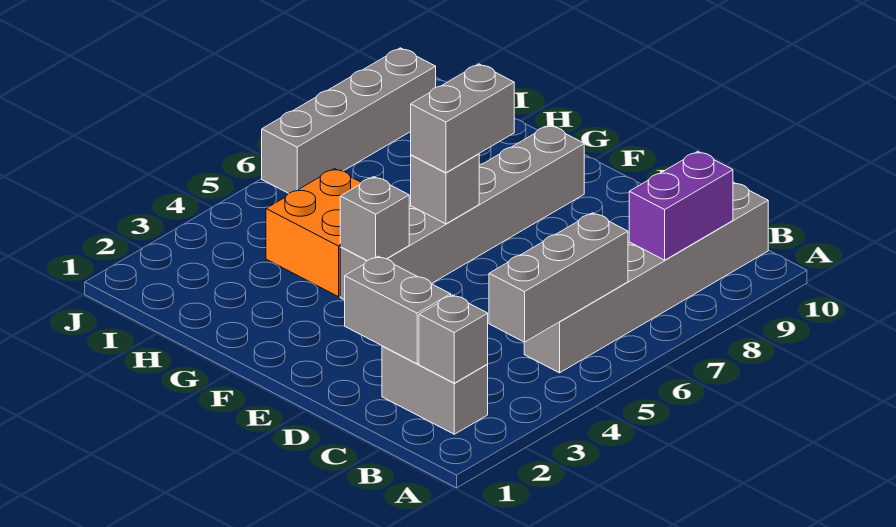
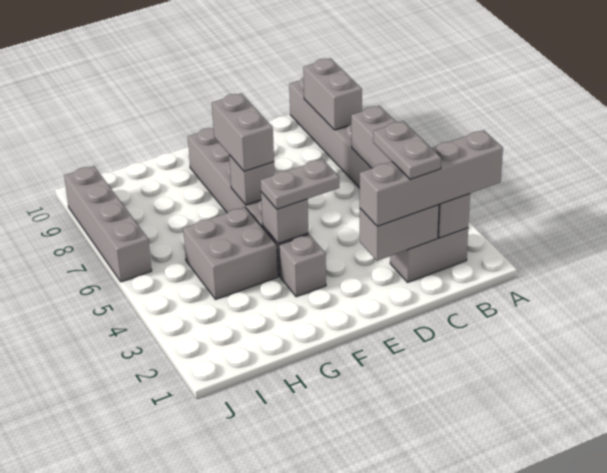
none -> grey brick A2:D2 level 3
purple brick B8:B9 level 2 -> grey brick B8:B9 level 2
none -> grey plate C2:C3 level 4
none -> grey plate E4:F4 level 3
none -> grey brick F3 level 1
orange brick G4:H5 level 1 -> grey brick G4:H5 level 1

